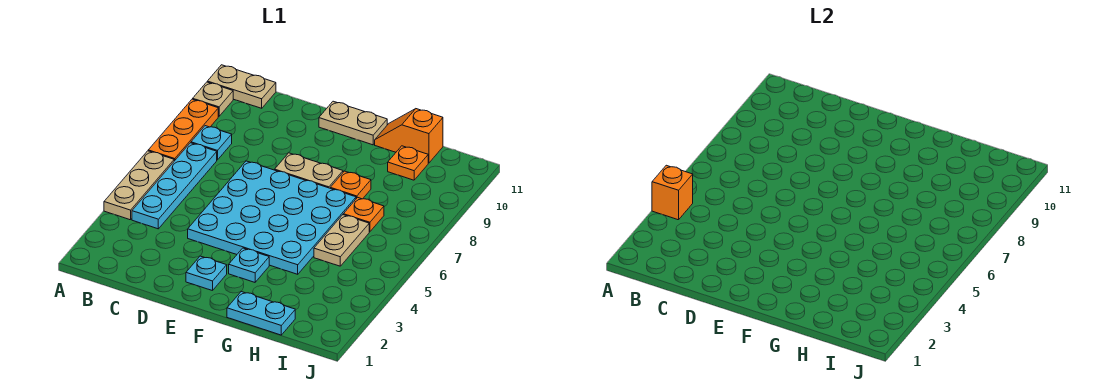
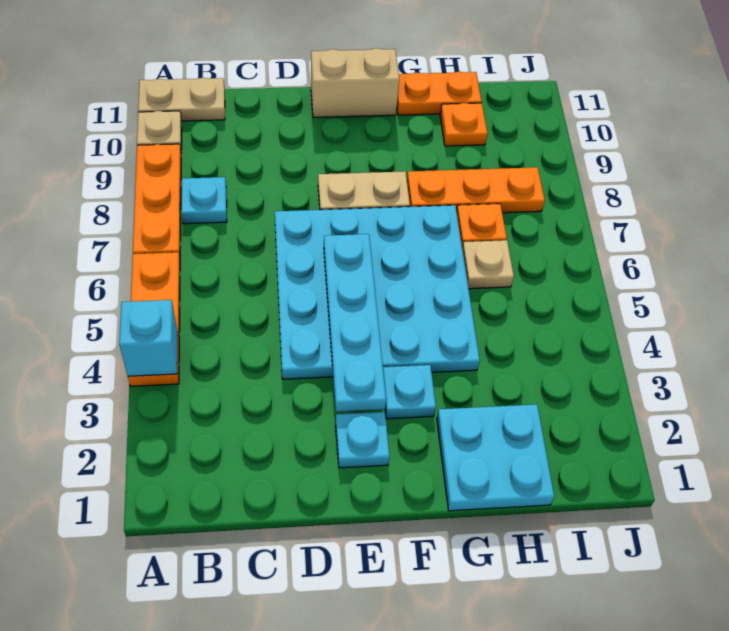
tan plate A4:A6 level 1 -> orange plate A4:A6 level 1
orange brick A4 level 2 -> cyan brick A4 level 2
cyan plate B4:B7 level 1 -> cyan plate E3:E6 level 2
tan plate E11:F11 level 1 -> tan brick E11:F11 level 1
cyan plate G1:H1 level 1 -> cyan plate G1:H2 level 1
orange plate G8 level 1 -> orange plate G8:I8 level 1
orange slope G11:H11 level 1 top H -> orange plate G11:H11 level 1
tan plate H5:H6 level 1 -> tan plate H6 level 1

